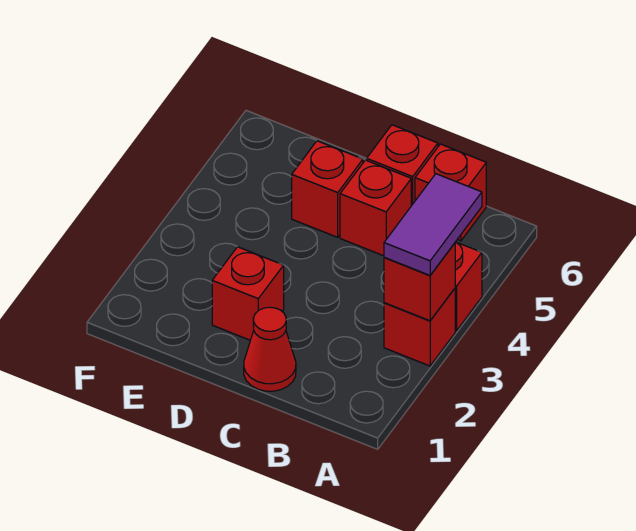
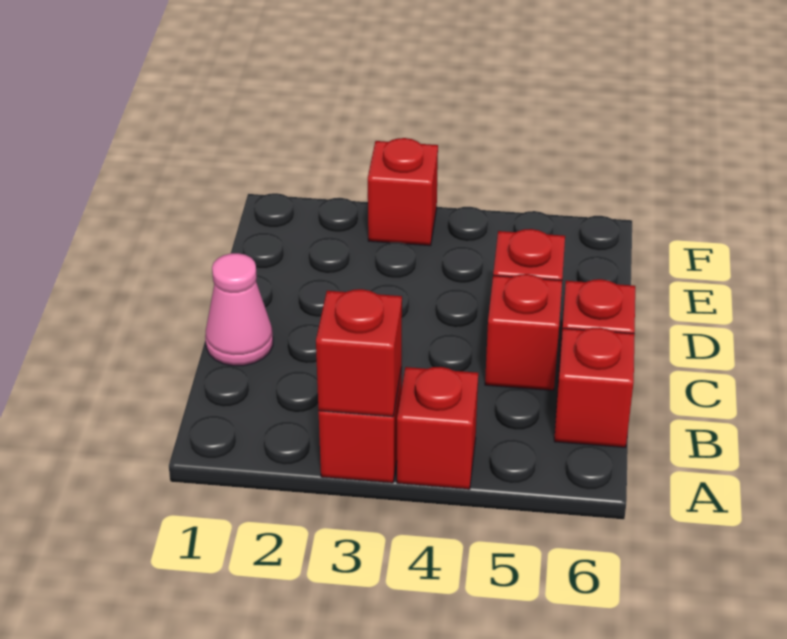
purple tile A3:A4 level 3 -> none
red cone C1 level 1 -> pink cone C1 level 1
red brick D2 level 1 -> red brick F3 level 1

